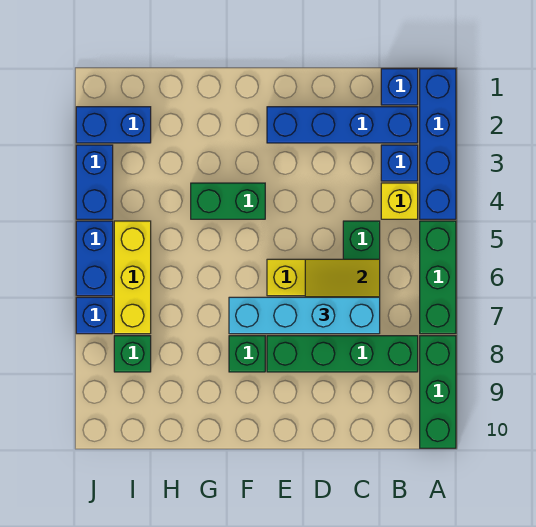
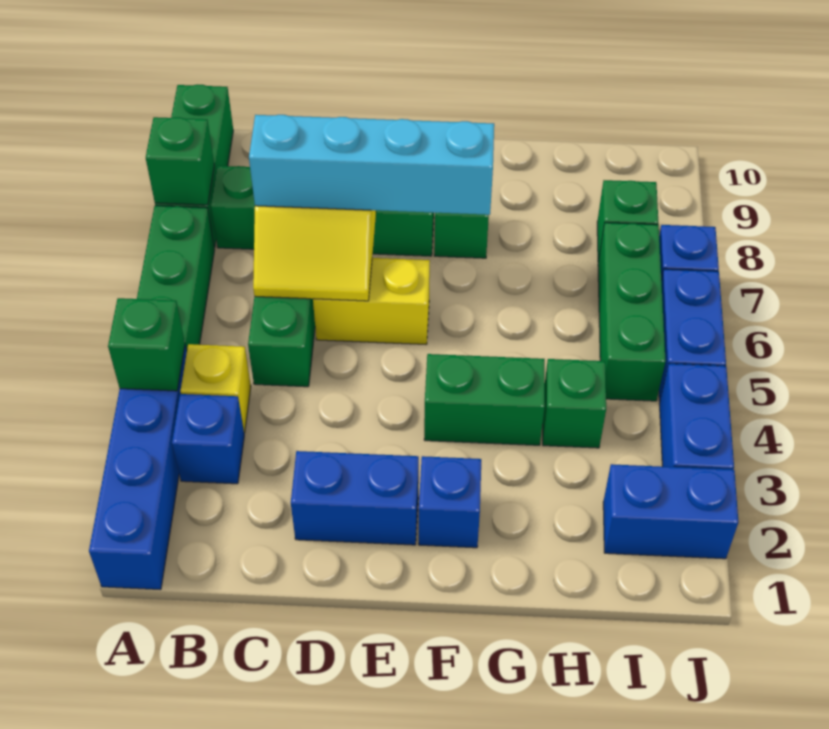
none -> green brick A4 level 2
none -> green brick A8 level 2
blue brick B1 level 1 -> blue brick F2 level 1
blue brick B2:E2 level 1 -> blue brick D2:E2 level 1
none -> green brick H4 level 1
yellow brick I5:I7 level 1 -> green brick I5:I7 level 1

